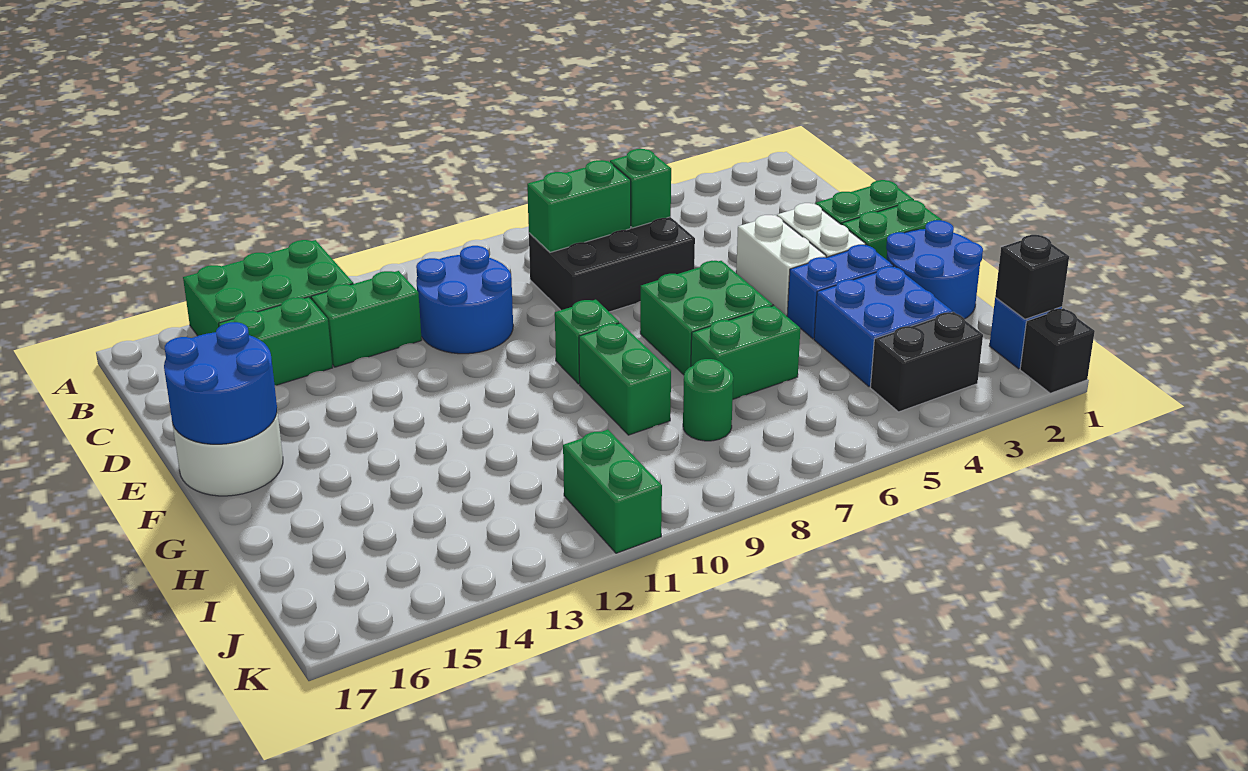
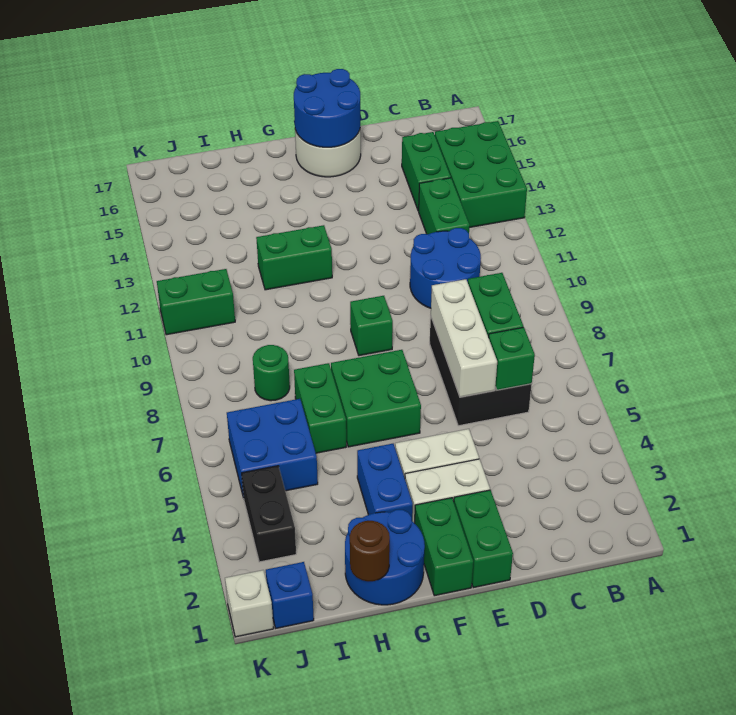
none -> white brick D6:D8 level 2
green brick G9:H9 level 1 -> green brick G12:H12 level 1
none -> brown round brick H1 level 2
blue brick H3:I4 level 1 -> blue brick I5:J6 level 1
black brick J1 level 2 -> none
black brick K1 level 1 -> white brick K1 level 1

